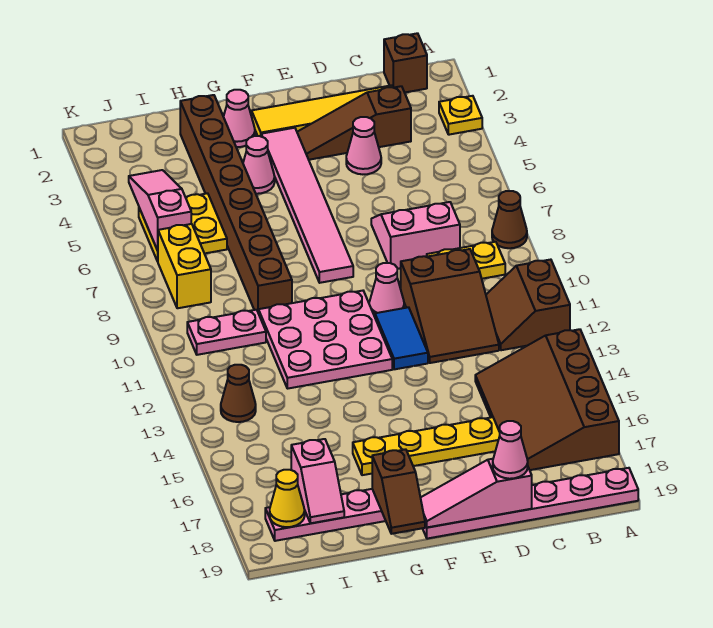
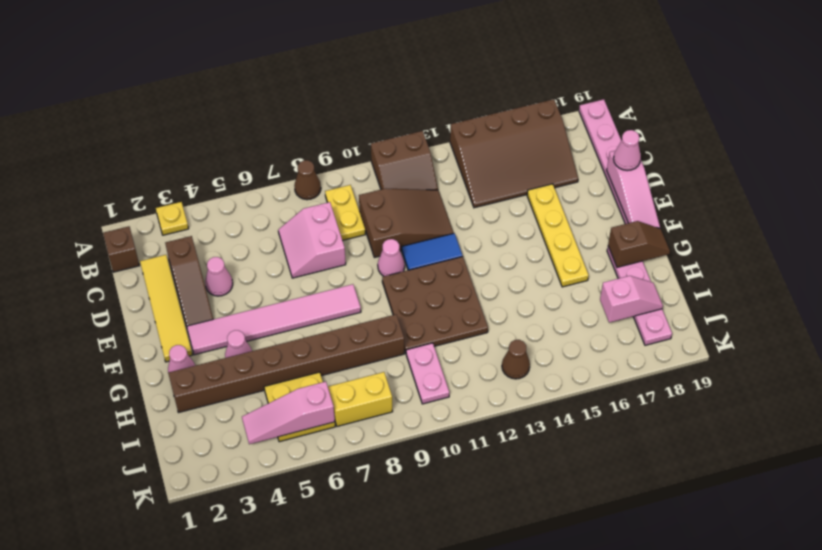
pink plate F10:H12 level 1 -> brown plate F10:H12 level 1
yellow cone J18 level 2 -> none

